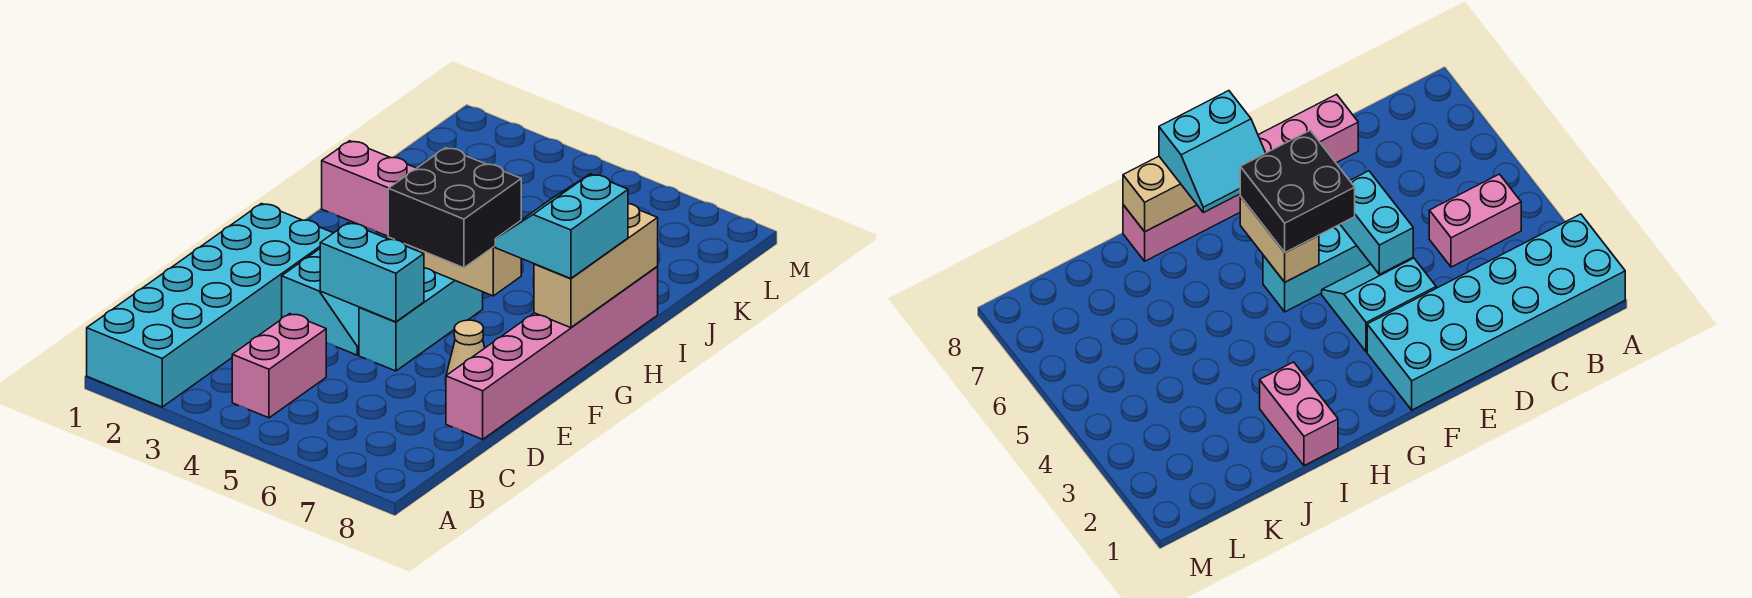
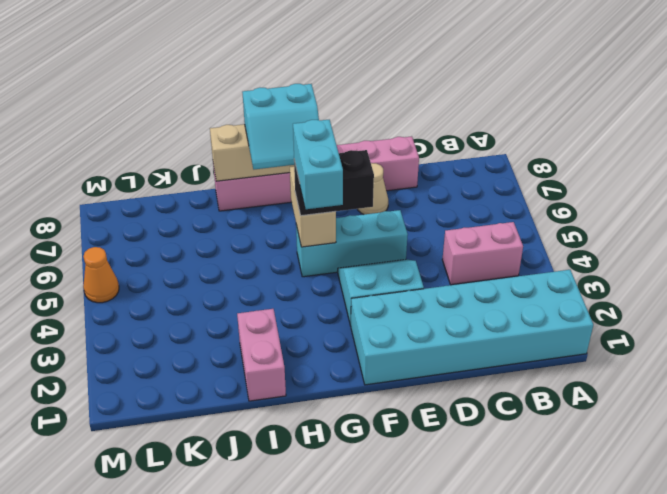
cyan brick E4:E5 level 2 -> cyan brick G4:G5 level 4
black brick F5:G6 level 3 -> black brick F5:G5 level 3
none -> orange cone M5 level 1

